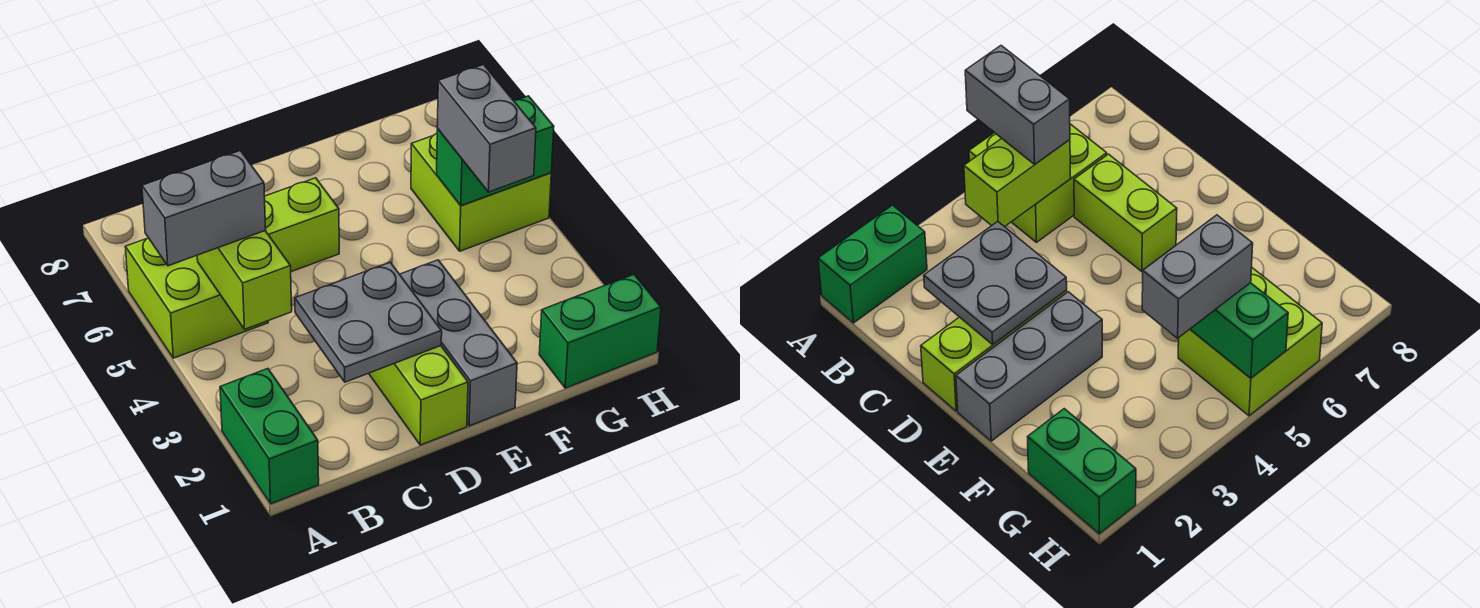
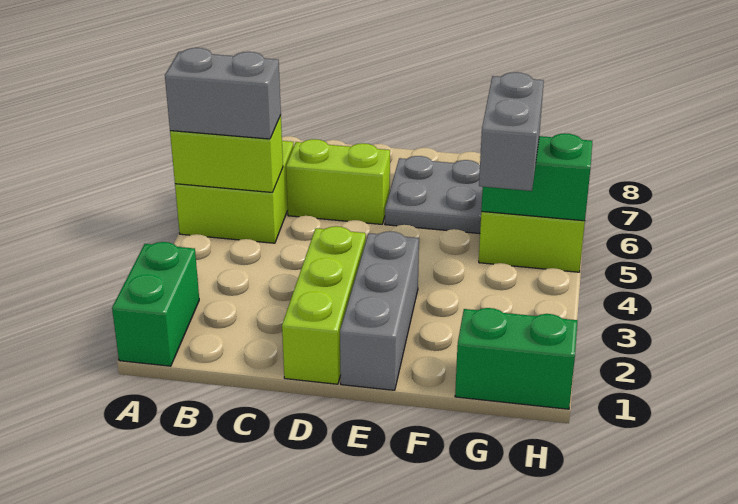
lime brick B4:B5 level 2 -> lime brick A5:B5 level 2
grey plate C2:D3 level 2 -> grey plate E6:F7 level 1

